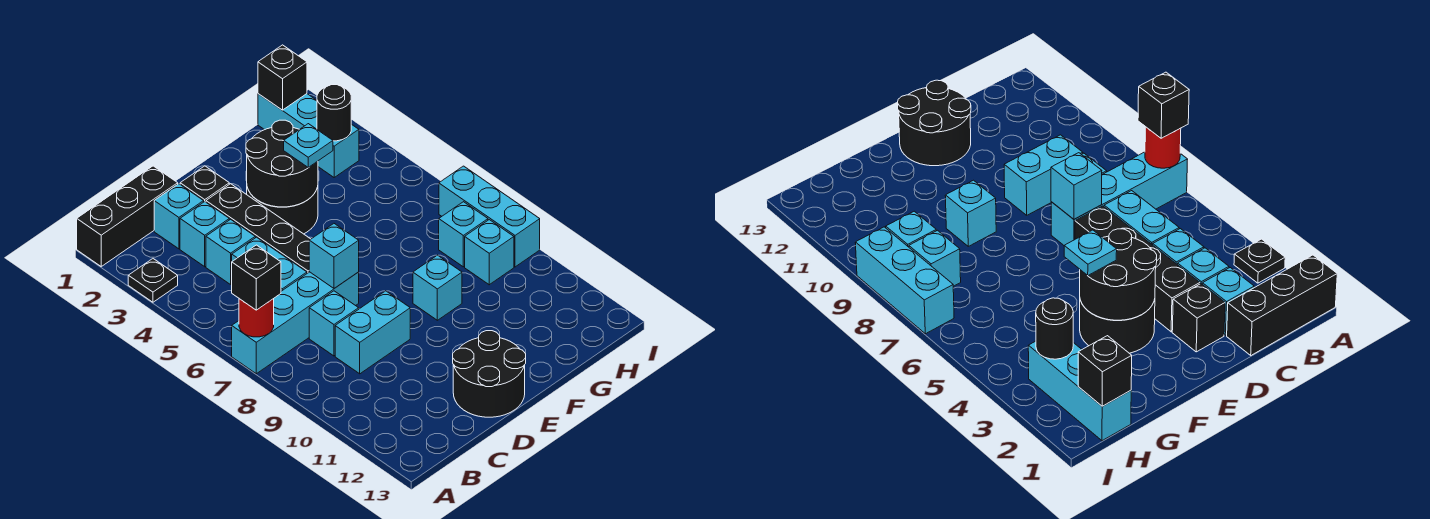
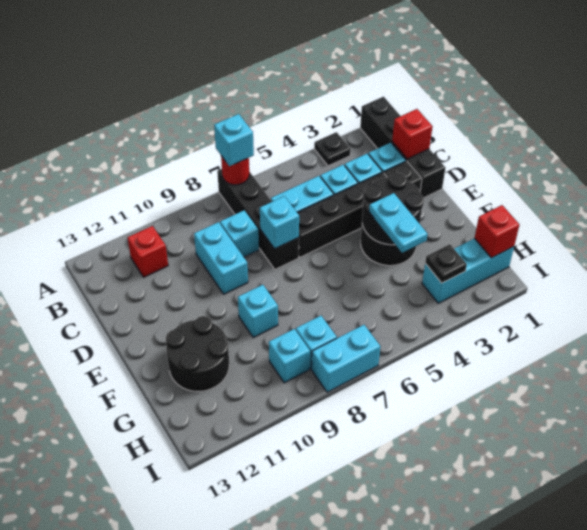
black brick A1:C1 level 1 -> black brick A1:D1 level 1
cyan brick A7:D7 level 1 -> black brick A7:D7 level 1
black brick A7 level 3 -> cyan brick A7 level 3
none -> red brick B11 level 1
none -> red brick C1 level 2
black round brick D12:E13 level 1 -> black round brick F11:G12 level 1
cyan plate F4 level 3 -> cyan plate F4:G4 level 3
black brick H1 level 2 -> red brick H1 level 2
black round brick H3 level 2 -> black plate H3 level 2
cyan brick I7:I9 level 1 -> cyan brick I7:I8 level 1

